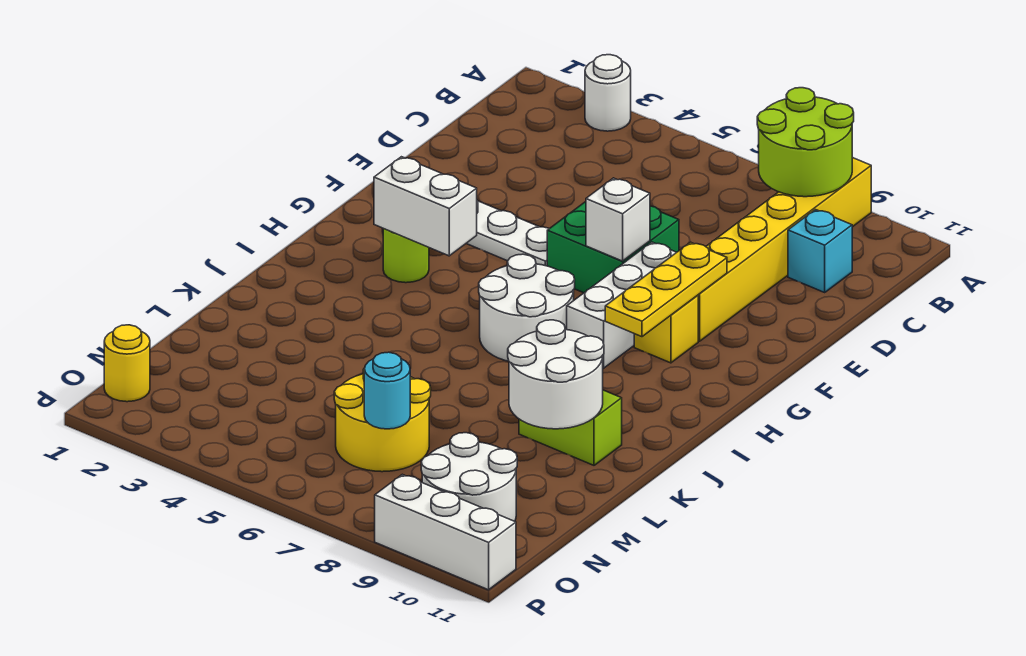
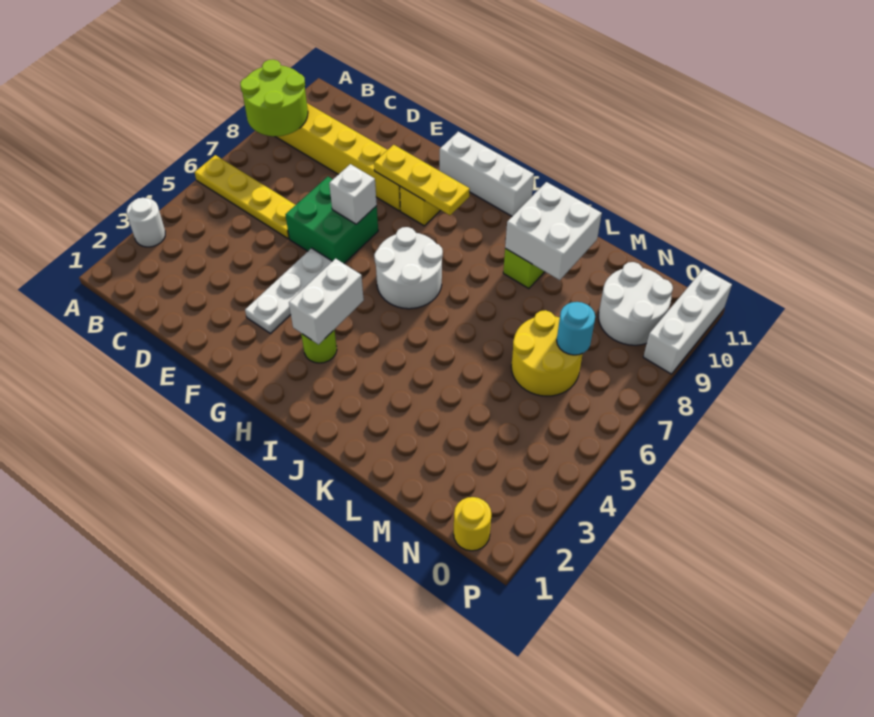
none -> yellow plate A6:D6 level 1
cyan brick C10 level 1 -> none
white brick F8:H8 level 1 -> white brick G11:I11 level 1
white round brick K9:L10 level 2 -> white brick K9:L10 level 2

